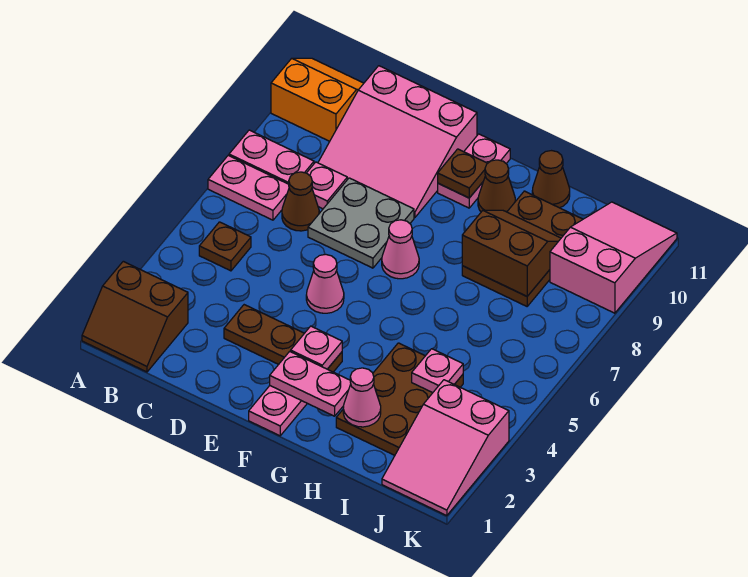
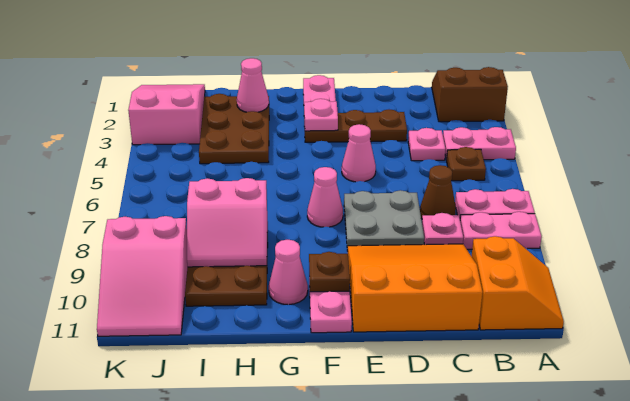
orange slope A10:B11 level 1 top 10 -> orange slope A10:B11 level 1 top B
pink slope C9:E11 level 1 top 11 -> orange slope C9:E11 level 1 top 11
pink plate F2:G2 level 2 -> pink plate A4:B4 level 1
brown cone G10 level 1 -> pink cone G10 level 1
brown slope H8:I9 level 2 top 8 -> pink slope H8:I9 level 2 top 8
brown cone H11 level 1 -> none
pink plate I4 level 2 -> pink plate C4 level 1

